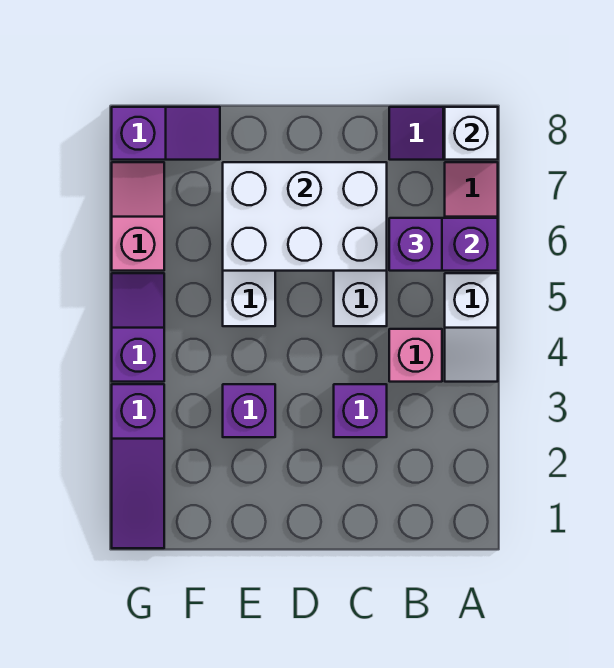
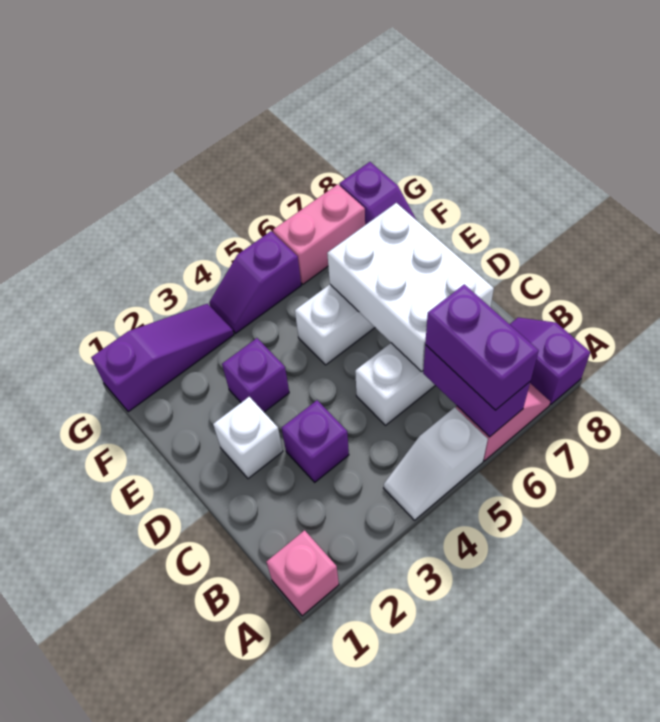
white brick A8 level 2 -> white brick D2 level 1
pink brick B4 level 1 -> pink brick A1 level 1
purple brick B6 level 3 -> purple brick A6:B6 level 3
purple slope G1:G3 level 1 top 3 -> purple slope G1:G3 level 1 top 1
purple slope G4:G5 level 1 top 4 -> purple slope G4:G5 level 1 top 5
pink slope G6:G7 level 1 top 6 -> pink brick G6:G7 level 1

